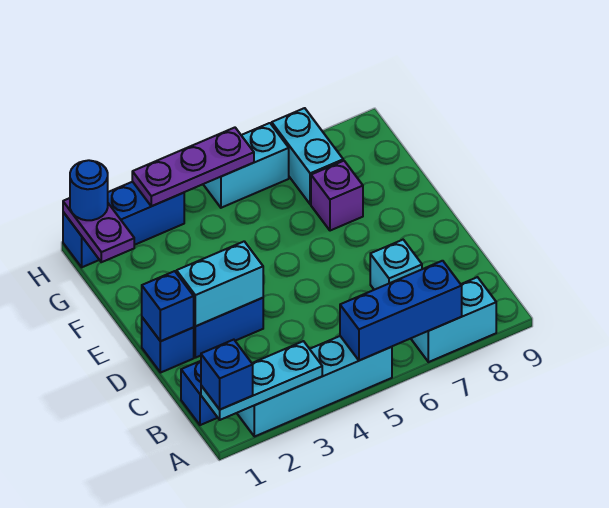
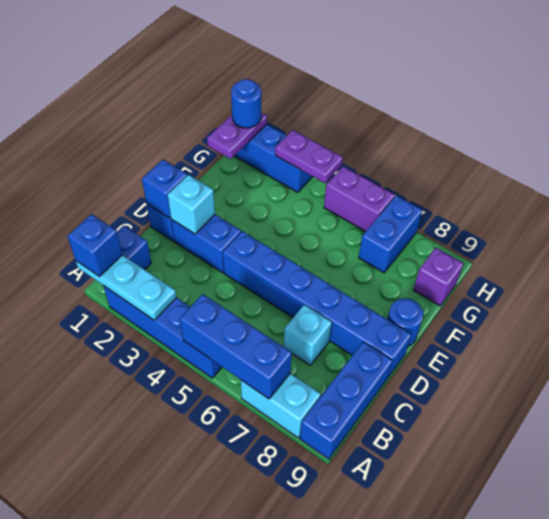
cyan brick A2:A5 level 1 -> blue brick A2:A5 level 1
none -> blue brick A9:C9 level 1
cyan brick D2:D3 level 2 -> cyan brick D2 level 2
none -> blue brick D4:D9 level 1
none -> blue round brick E9 level 1
purple brick F7 level 1 -> purple brick G9 level 1
cyan brick G7:H7 level 1 -> blue brick G7:H7 level 1
purple plate H3:H5 level 2 -> purple plate H3:H4 level 2
cyan brick H5:H6 level 1 -> purple brick H5:H6 level 1

